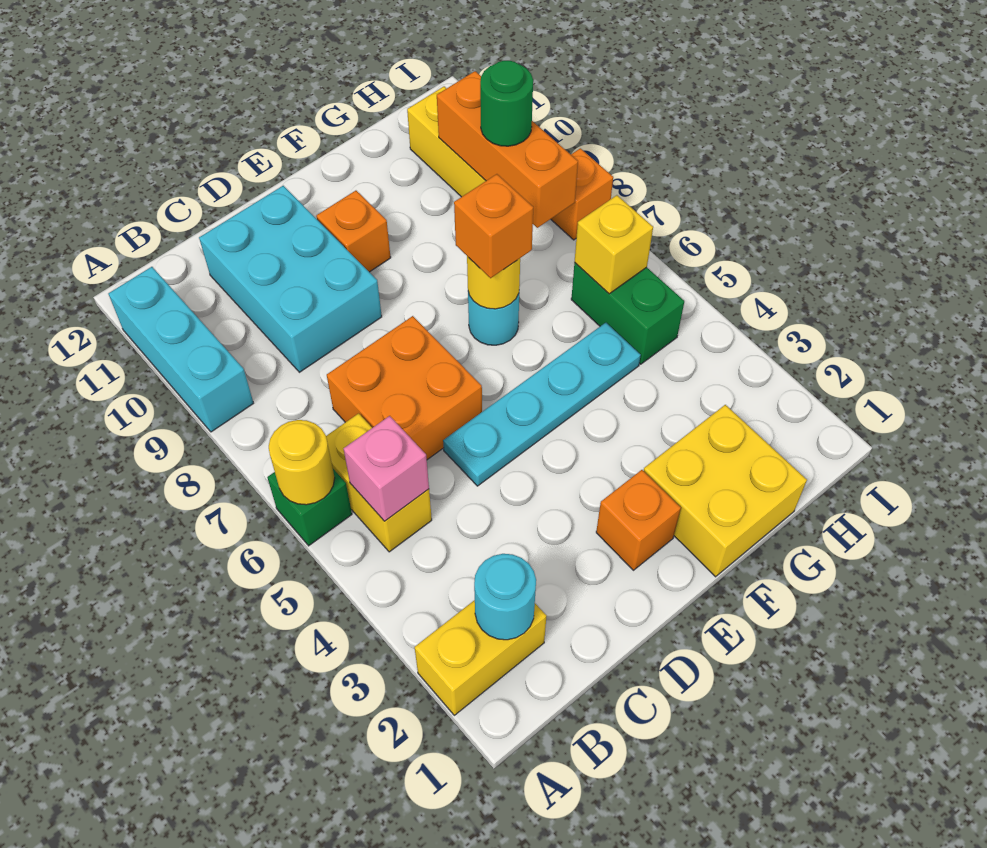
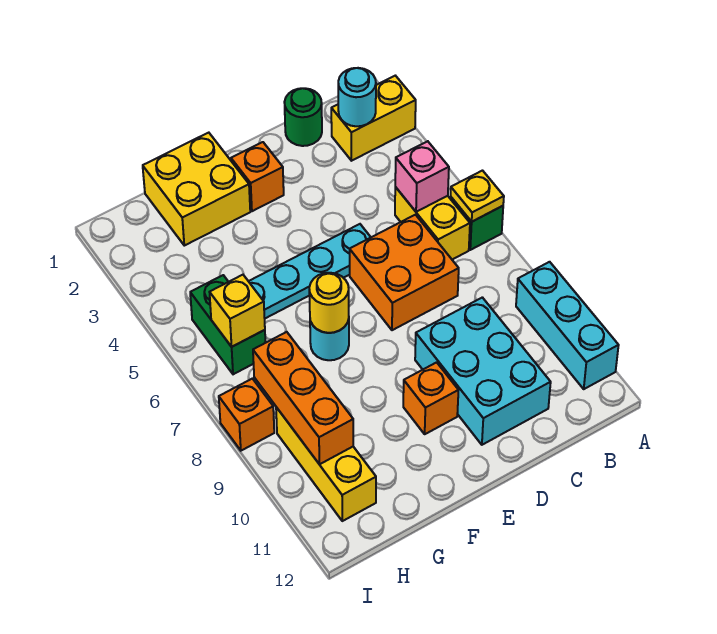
yellow round brick A6 level 2 -> yellow plate A6 level 2
orange brick F7 level 3 -> none
green round brick H9 level 3 -> green round brick C1 level 1

